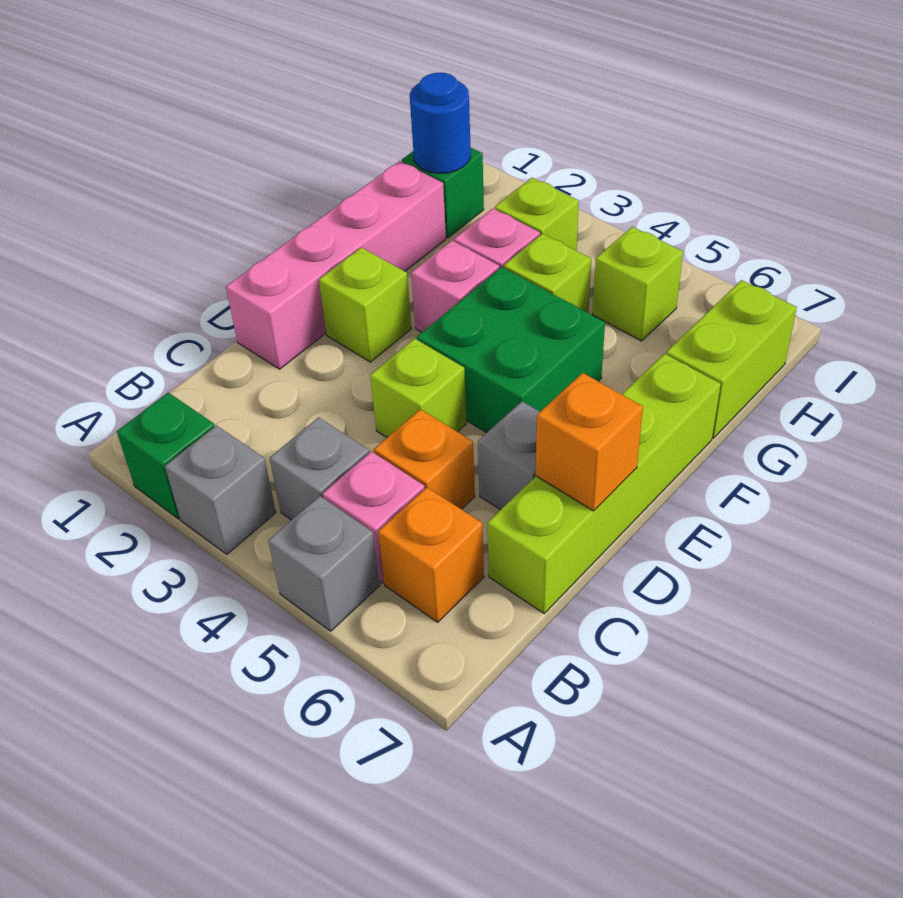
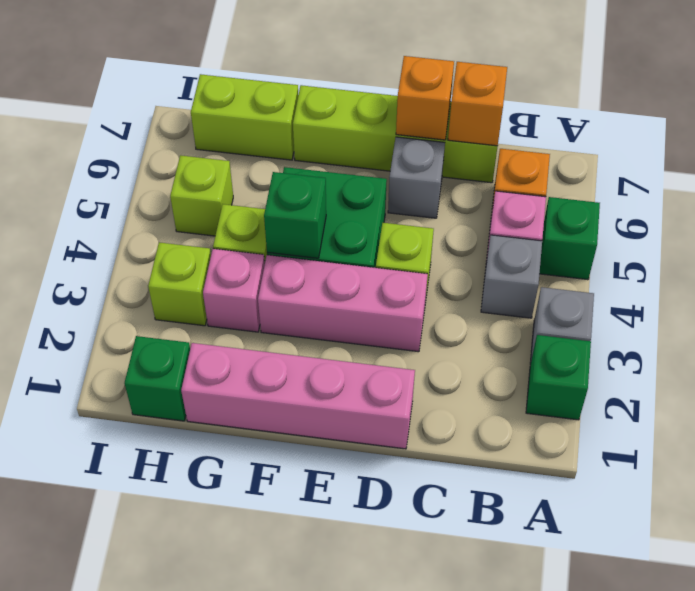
grey brick A5 level 1 -> green brick A5 level 1
orange brick C5 level 1 -> orange brick C7 level 2
lime brick E2 level 1 -> none
pink brick F3 level 1 -> pink brick D3:F3 level 1
none -> green brick F4 level 2
blue round brick H1 level 2 -> none

